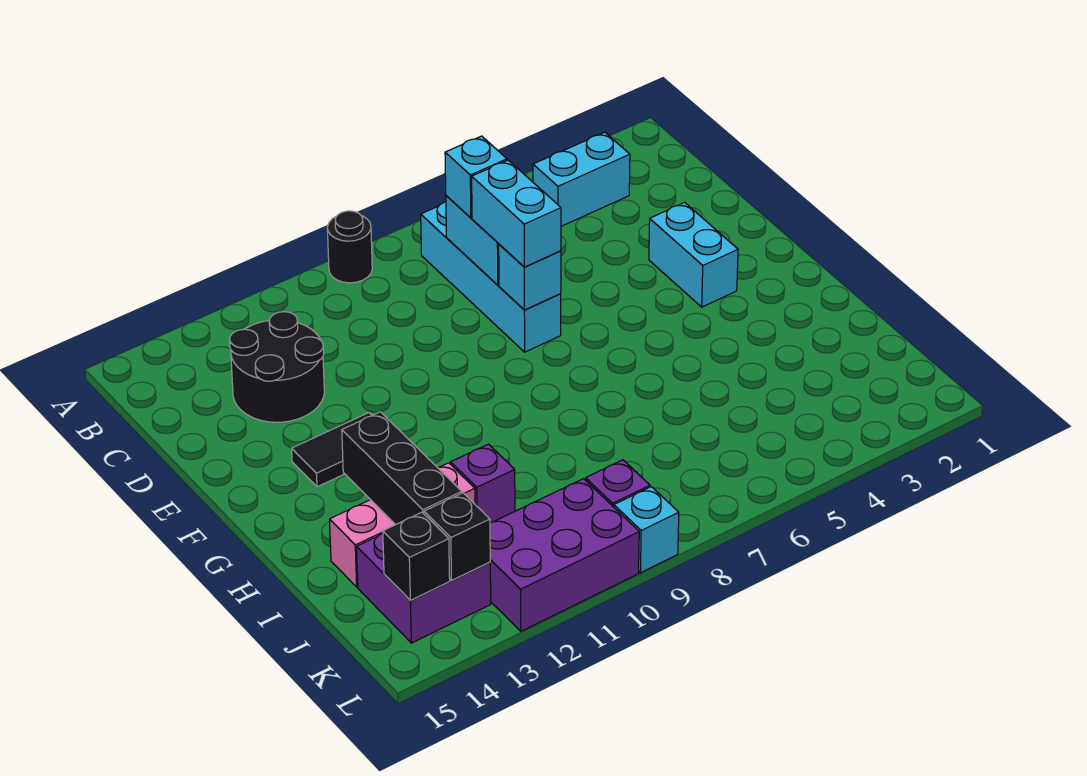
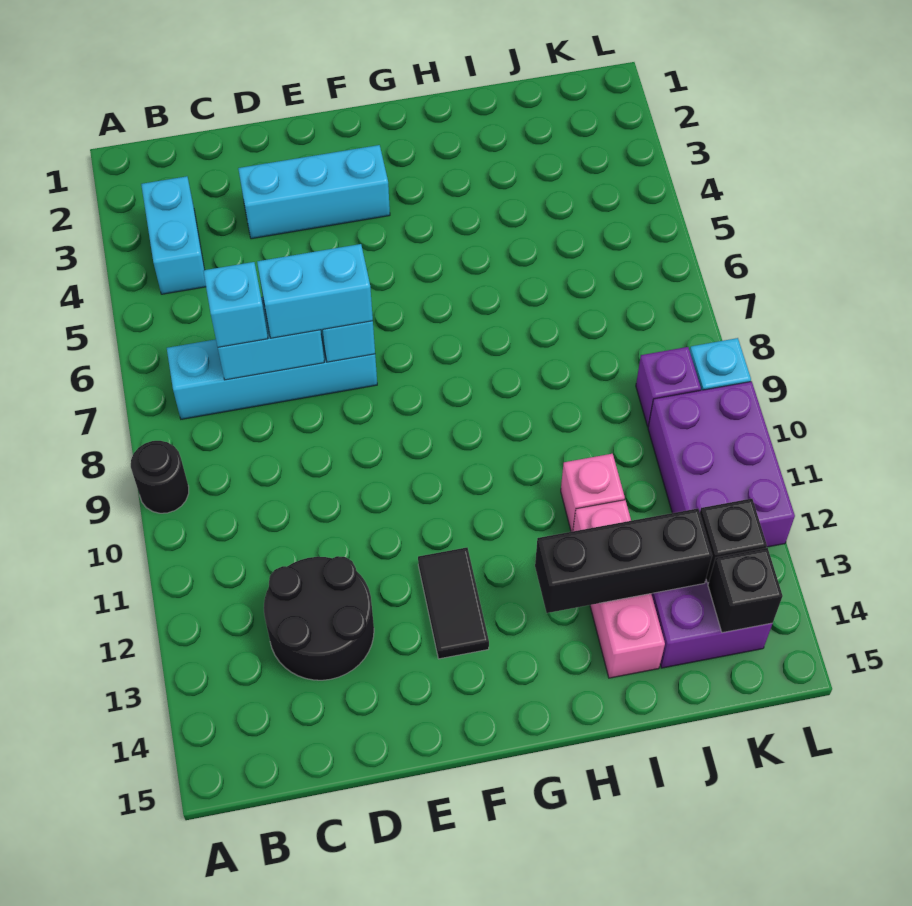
cyan brick E3:F3 level 1 -> cyan brick D3:F3 level 1
purple brick I11 level 1 -> pink brick I11 level 1

